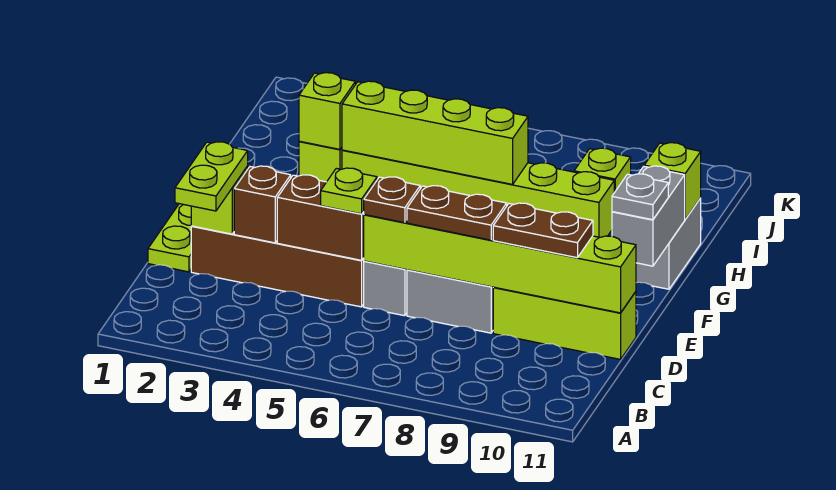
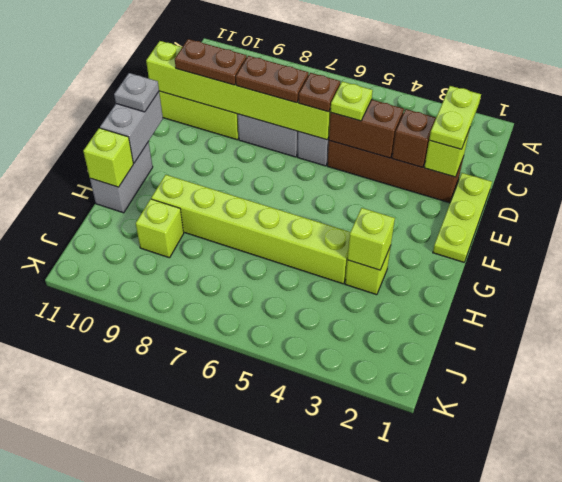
lime brick H4:H7 level 2 -> none

